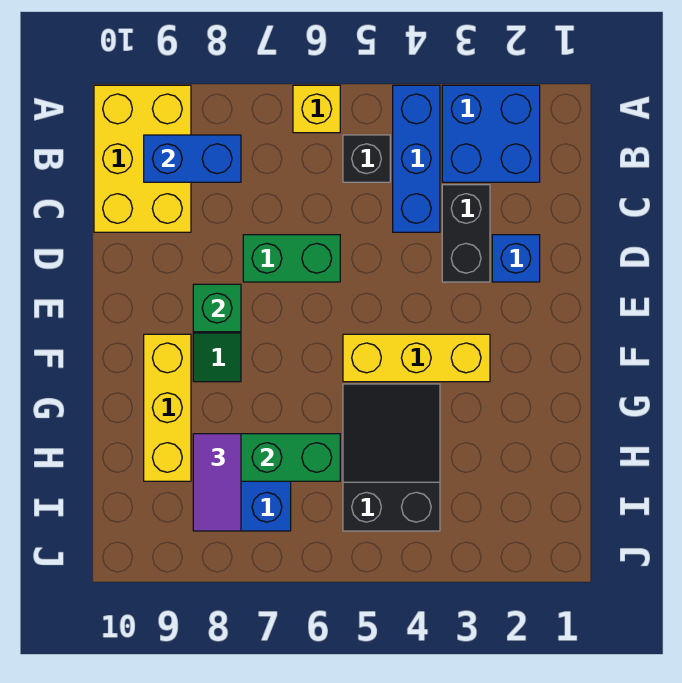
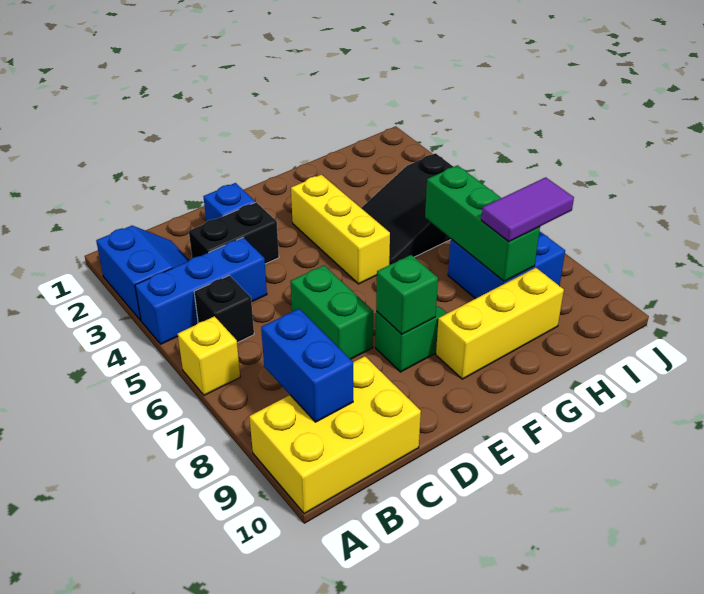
blue brick A2:B3 level 1 -> blue slope A2:B3 level 1 top A

